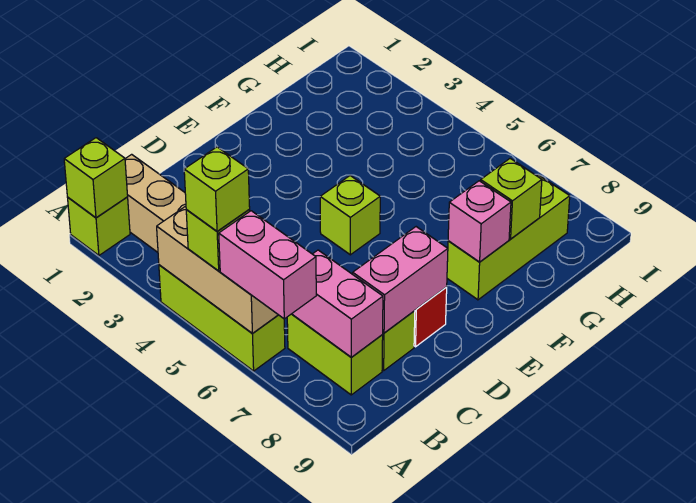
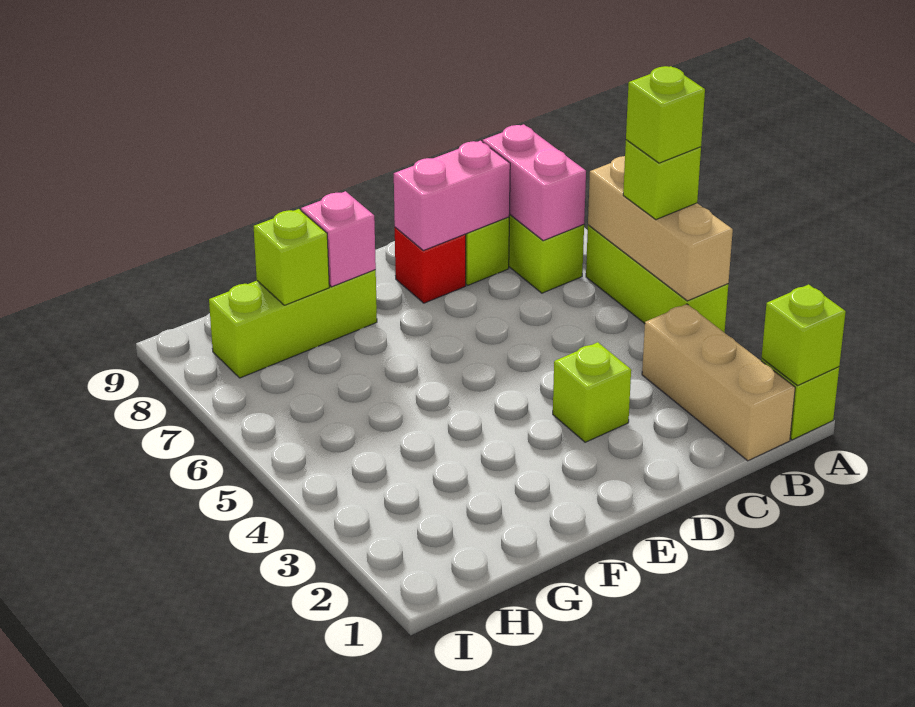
pink brick A6:A7 level 3 -> none
lime brick E5 level 1 -> lime brick D3 level 1

